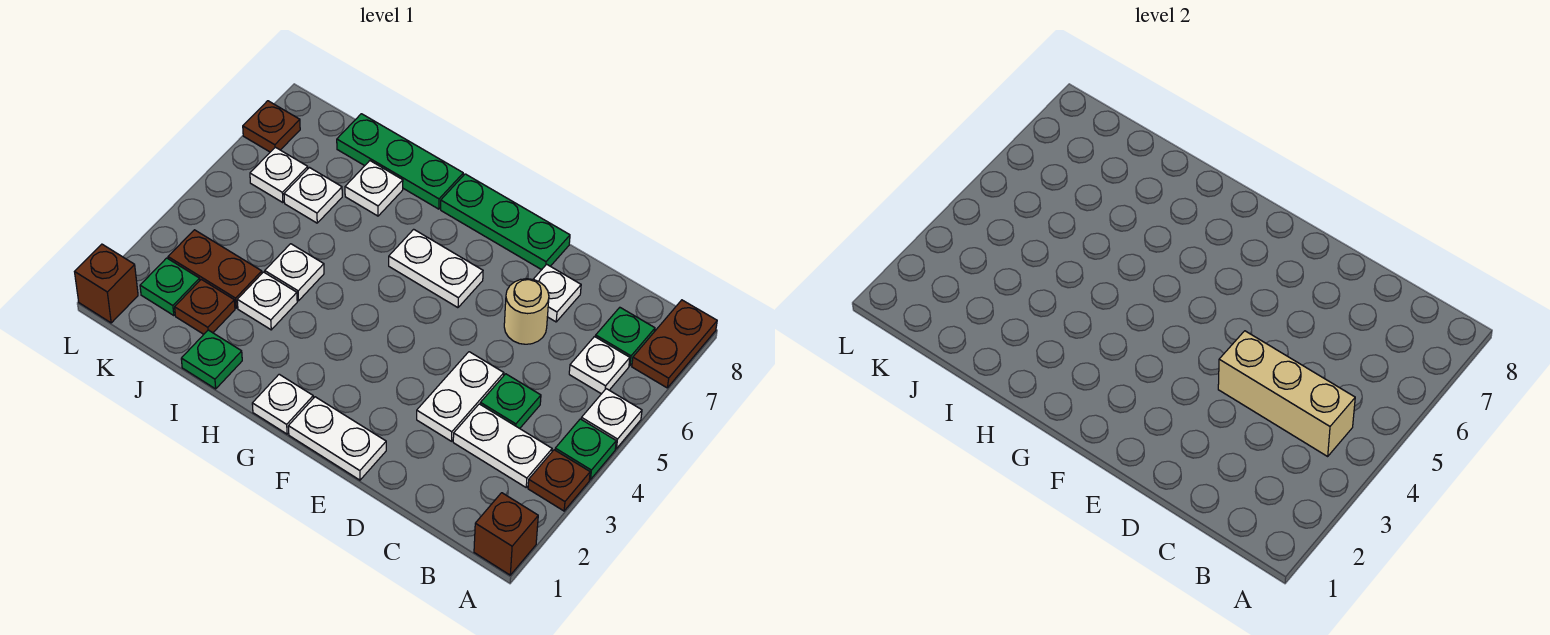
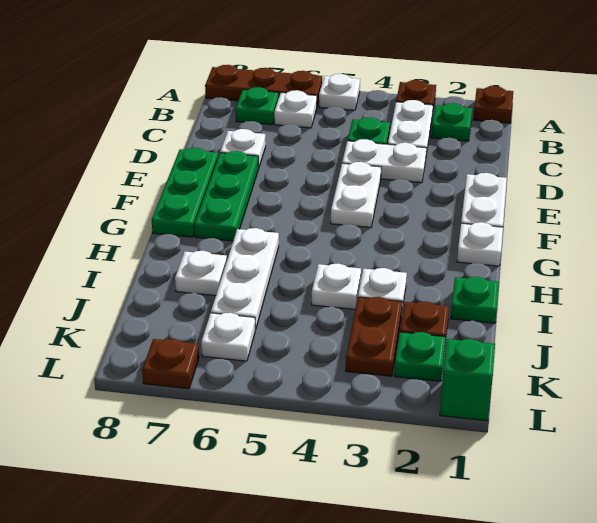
brown brick A1 level 1 -> brown plate A1 level 1
green plate A4 level 1 -> green plate B2 level 1
brown plate A7:A8 level 1 -> brown plate A6:A8 level 1
tan brick B4:D4 level 2 -> none
tan round brick D6 level 1 -> none
white plate F6:G6 level 1 -> white plate E4:F4 level 1
green plate H8:J8 level 1 -> green plate E7:G7 level 1
white plate J6 level 1 -> white plate H6:J6 level 1
brown brick L1 level 1 -> green brick L1 level 1

